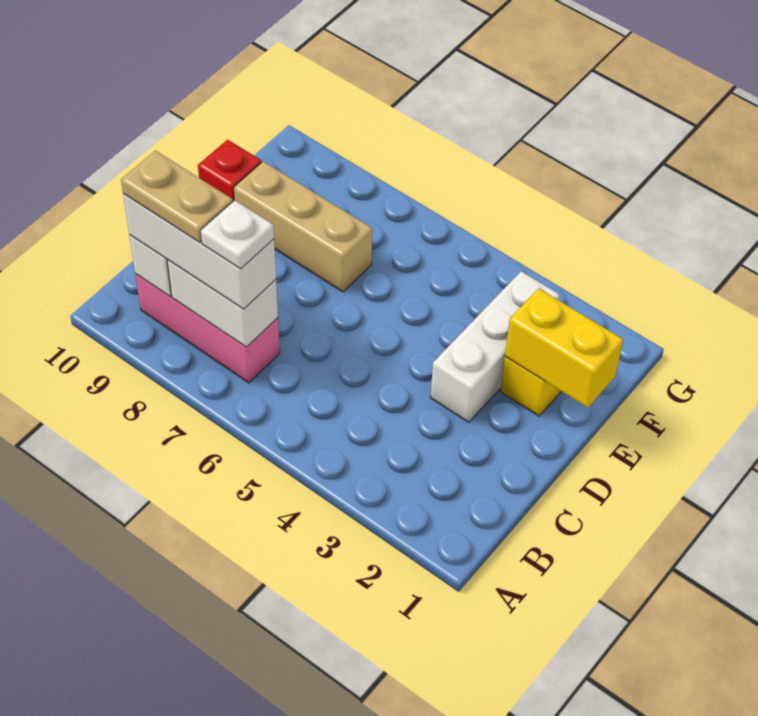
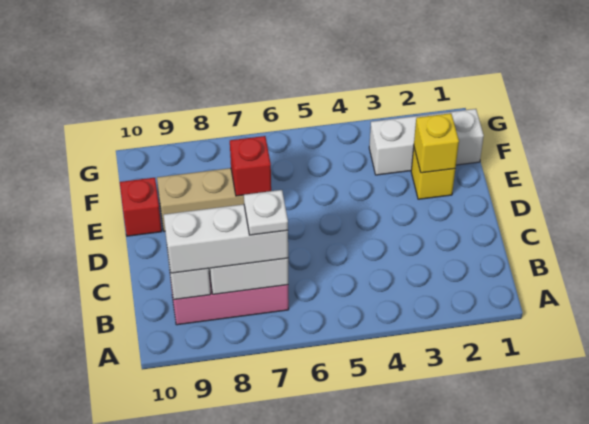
tan plate B8:B9 level 4 -> none
white brick D3:F3 level 1 -> white brick F1:F3 level 1
yellow brick E1:E2 level 2 -> yellow brick E2 level 2
none -> red brick E7 level 2

